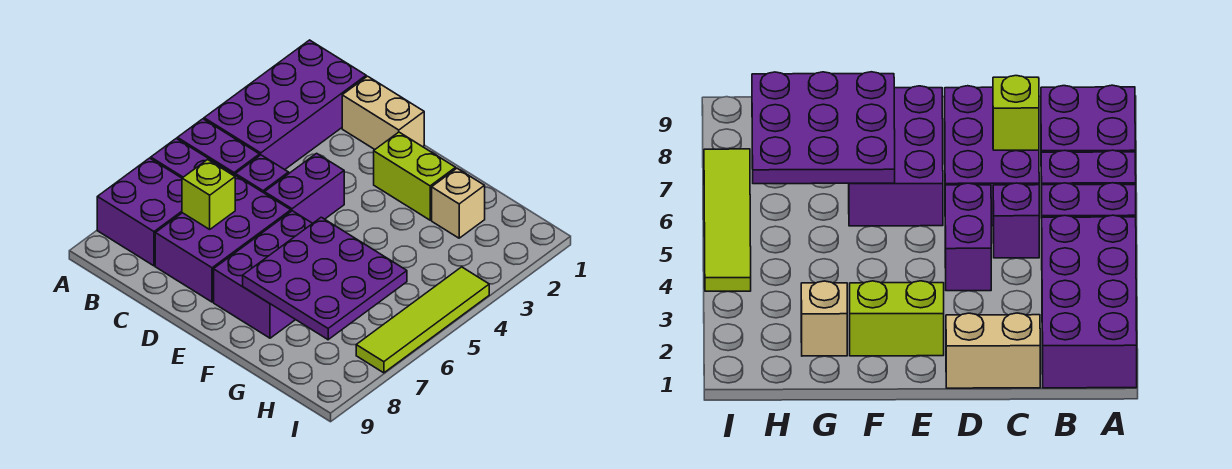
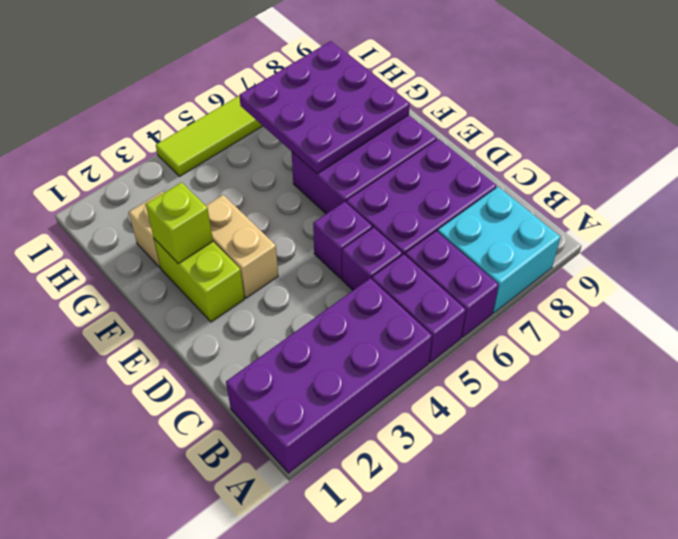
purple brick A7:B8 level 1 -> cyan brick A7:B8 level 1
tan brick C1:D1 level 1 -> tan brick E3:F3 level 1
lime brick C7 level 2 -> lime brick F2 level 2
purple brick D4:D5 level 1 -> purple brick D5 level 1

